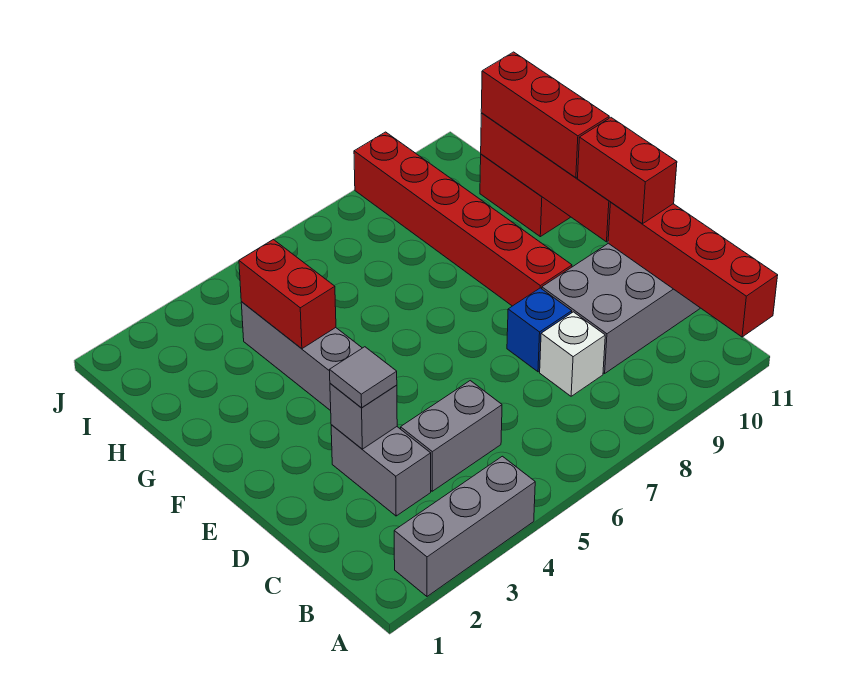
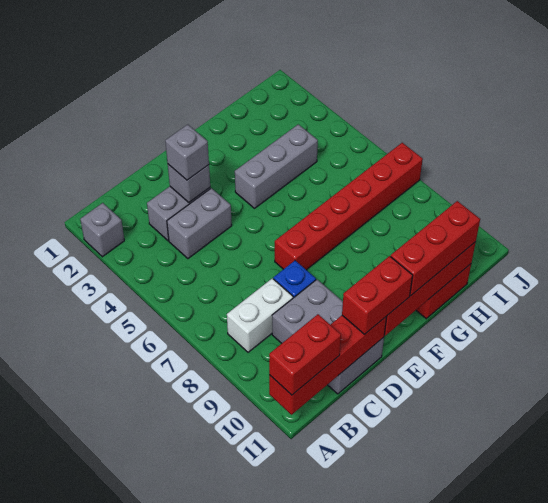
grey brick A2:A4 level 1 -> grey brick A2 level 1
grey brick C4:C5 level 1 -> grey brick C4:D4 level 1
white brick C8 level 1 -> white brick B8:C8 level 1
grey tile D3 level 3 -> grey brick D3 level 3
red brick E9:J9 level 1 -> red brick E7:J7 level 1
red brick G4:H4 level 2 -> red brick A11:B11 level 3

